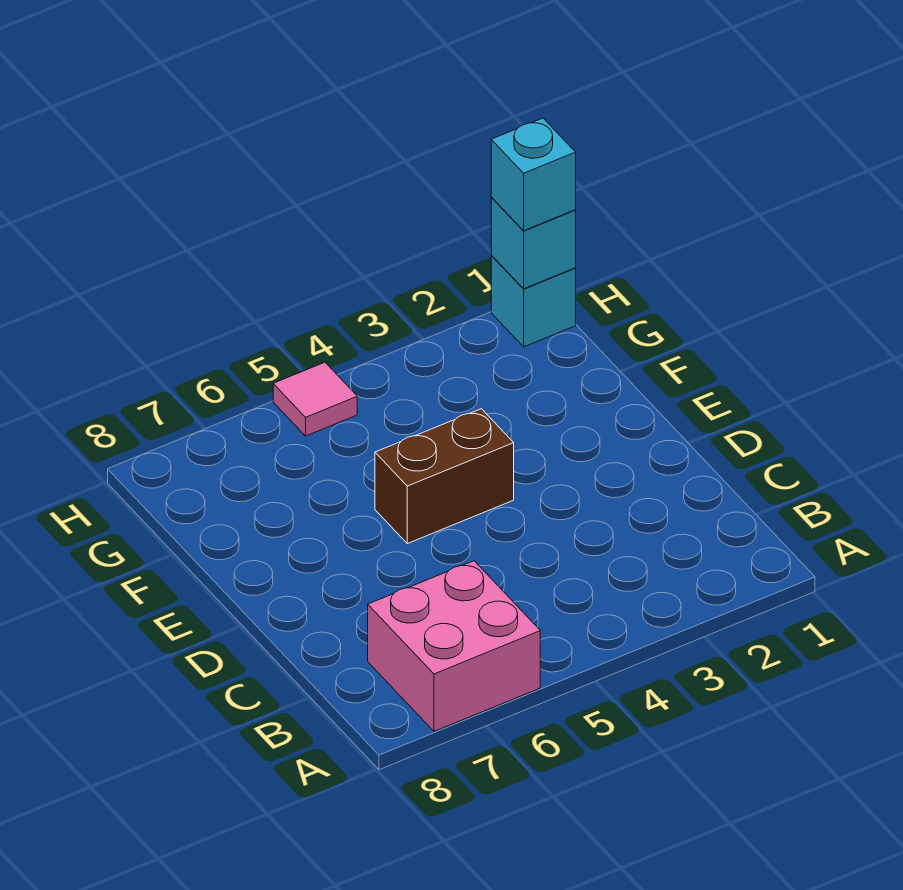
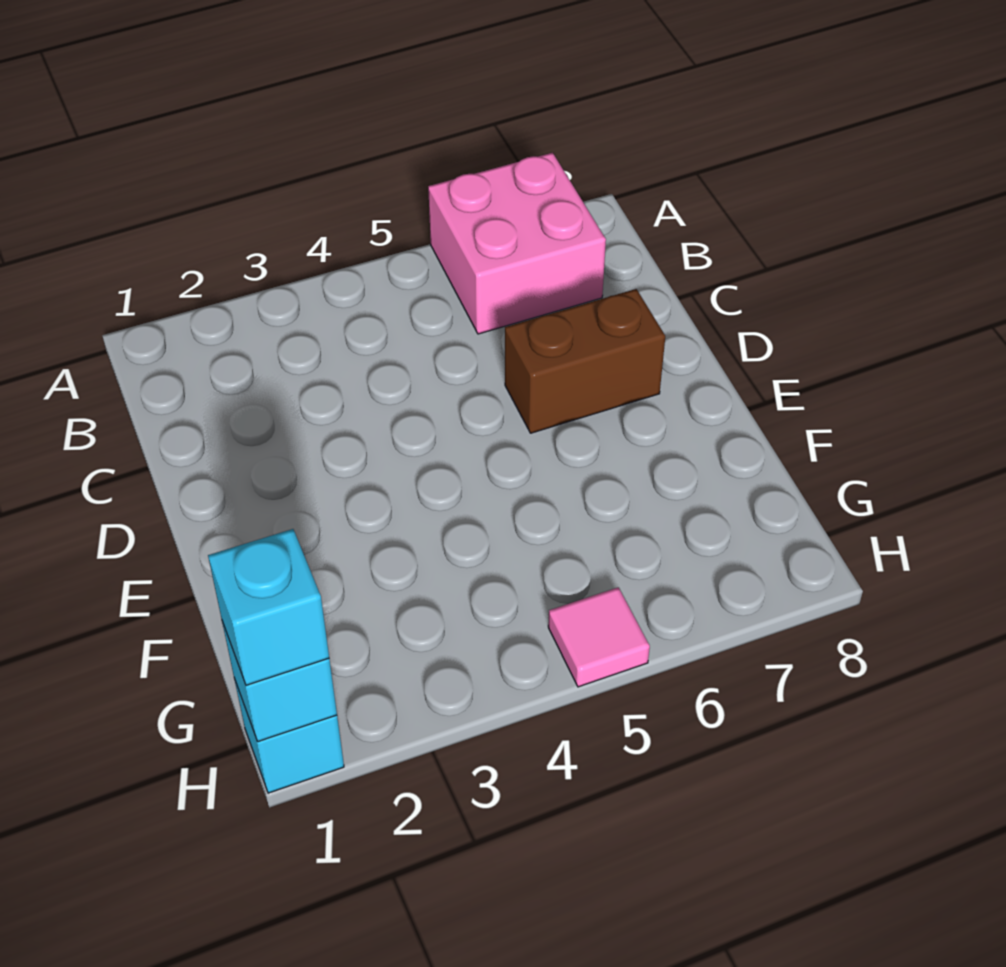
brown brick E4:E5 level 1 -> brown brick D6:D7 level 1

